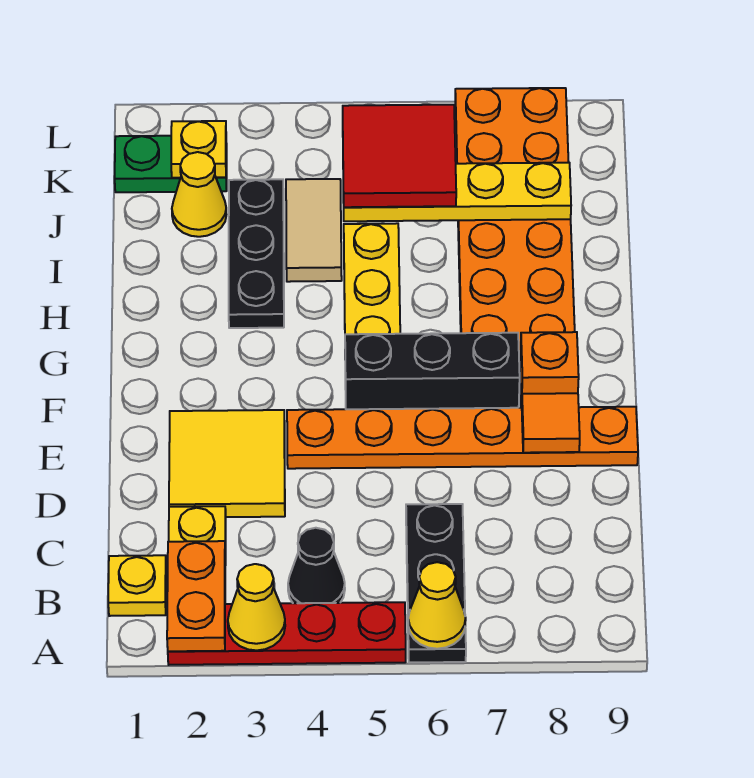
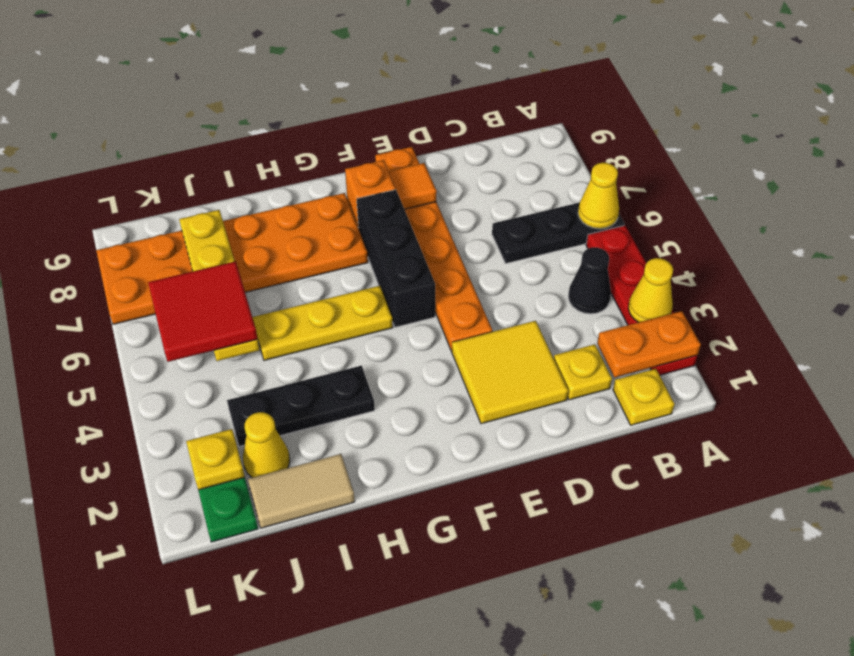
tan tile I4:J4 level 1 -> tan tile I1:J1 level 1

